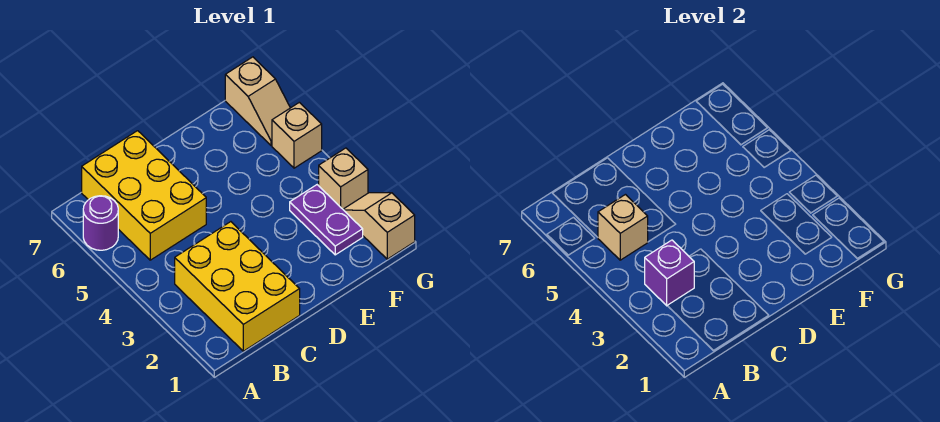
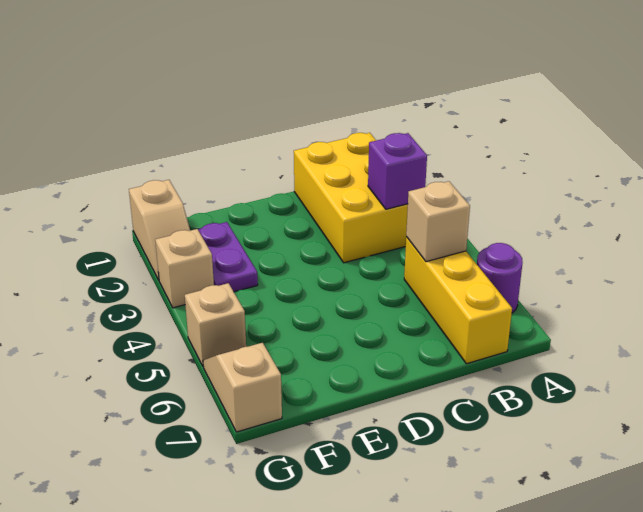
yellow brick B5:C7 level 1 -> yellow brick B5:B7 level 1

